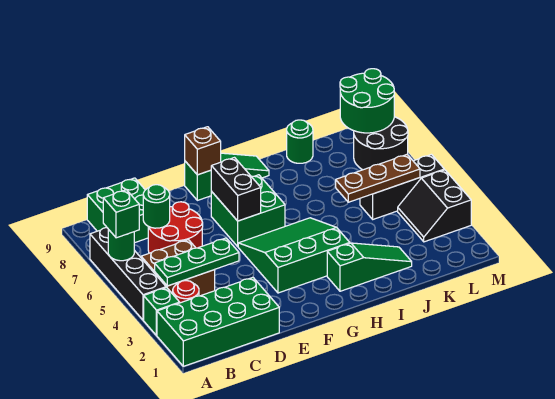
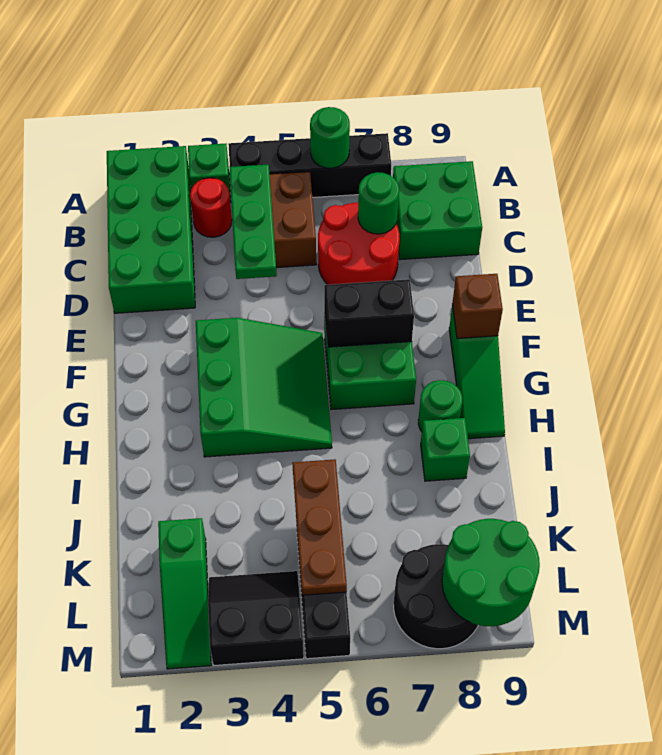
green brick A6 level 3 -> green brick I8 level 1
green slope H2:J2 level 1 top H -> green slope K2:M2 level 1 top K
green round brick J9 level 1 -> green round brick H8 level 1

